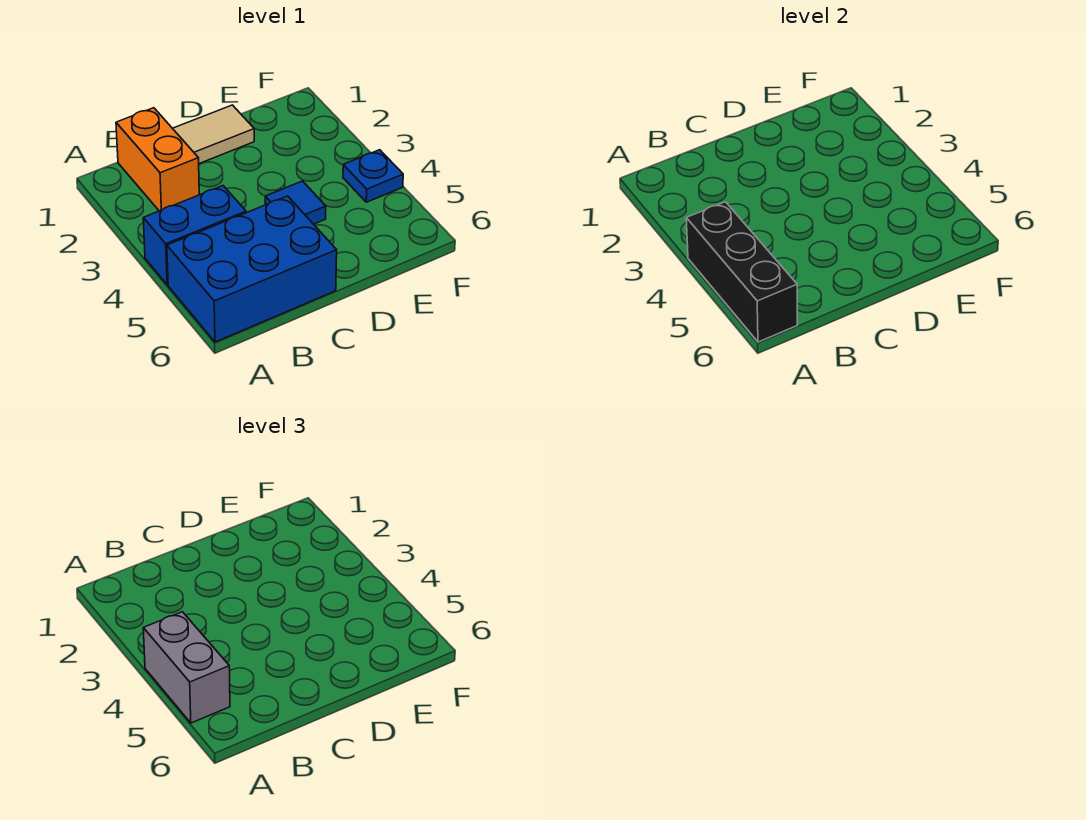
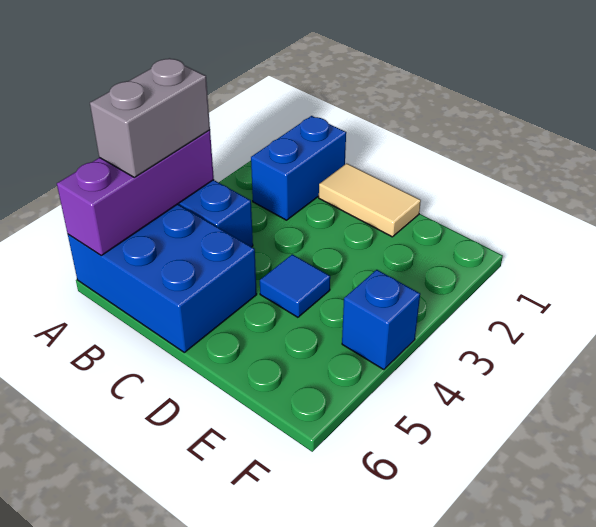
black brick A4:A6 level 2 -> purple brick A4:A6 level 2
orange brick B1:B2 level 1 -> blue brick B1:B2 level 1
blue plate F4 level 1 -> blue brick F4 level 1

